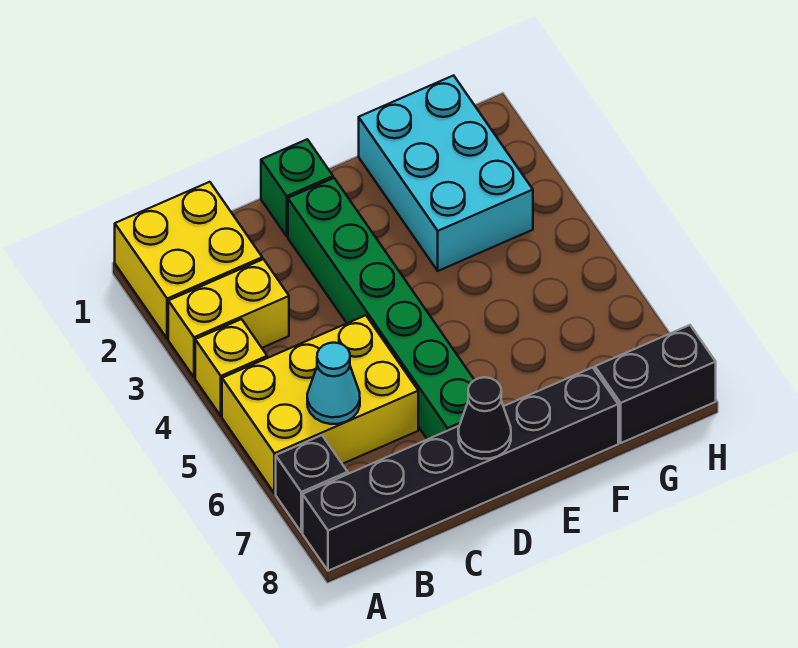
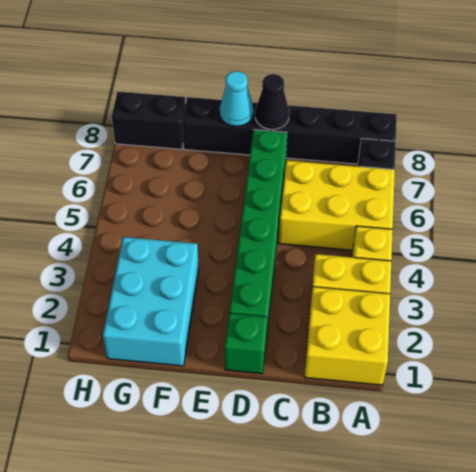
cyan cone B6 level 2 -> cyan cone E8 level 2

